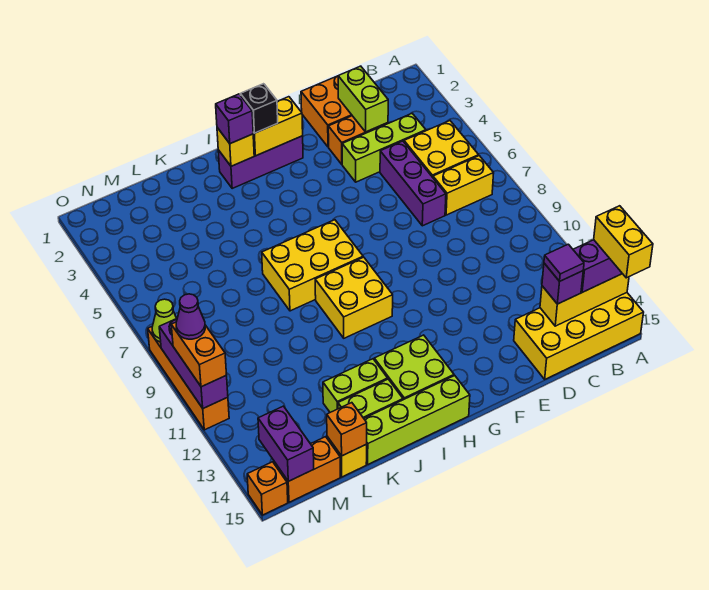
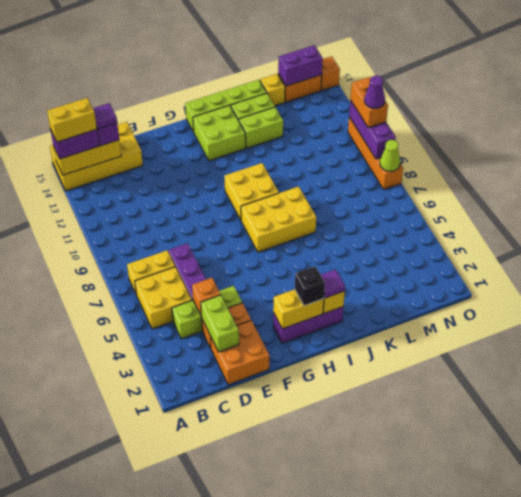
yellow brick A14:A15 level 4 -> yellow brick A14:B14 level 4
purple brick I2 level 3 -> purple tile I2 level 3
orange brick L15 level 2 -> orange brick D4 level 2
purple brick N14:N15 level 2 -> purple brick M15:N15 level 2

